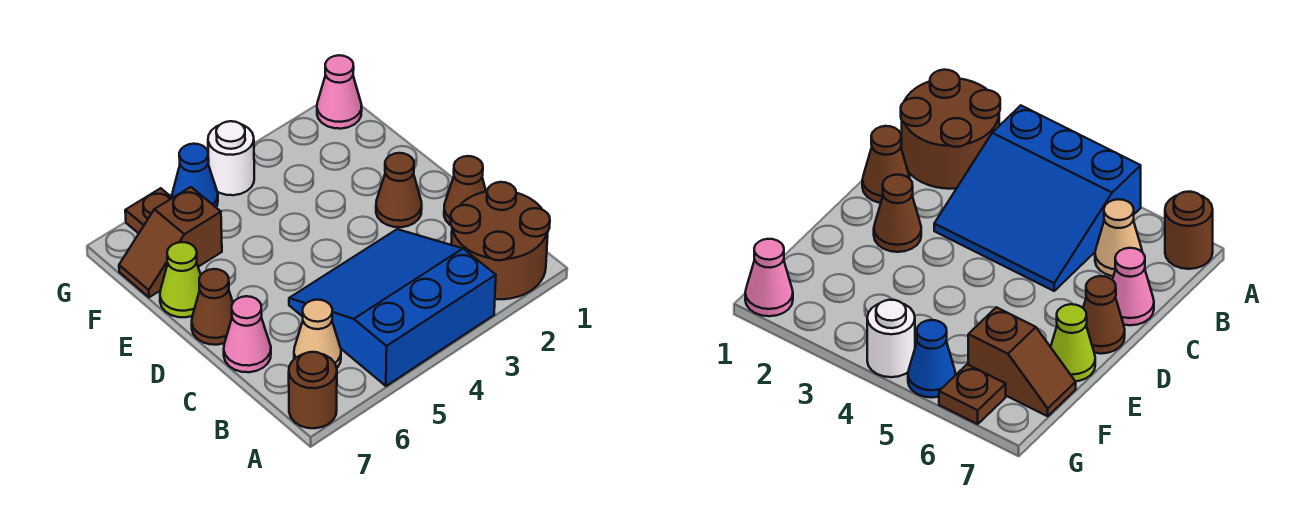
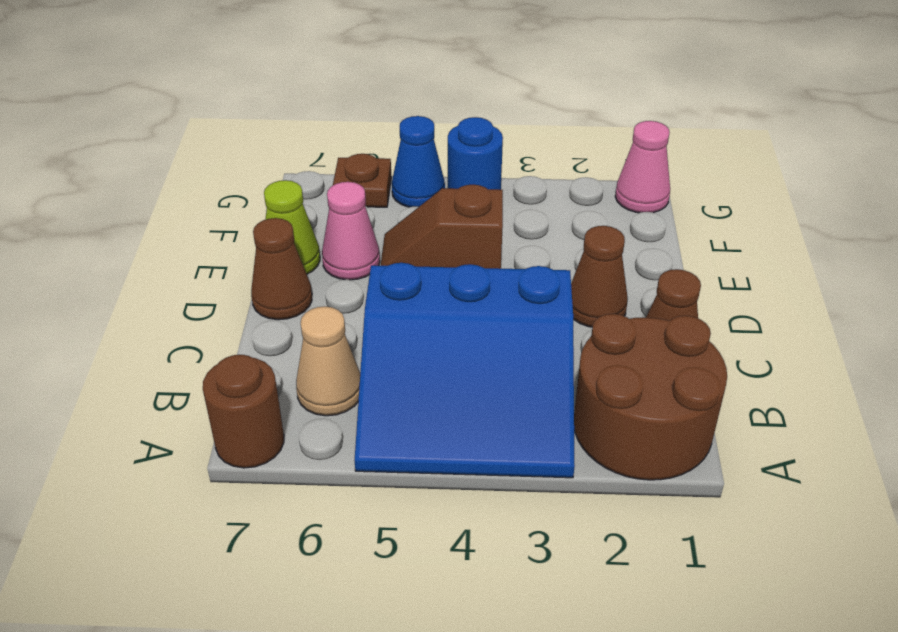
blue slope A3:C5 level 1 top A -> blue slope A3:C5 level 1 top C
pink cone C7 level 1 -> pink cone E6 level 1
brown slope F6:F7 level 1 top 6 -> brown slope E4:E5 level 1 top 4
white round brick G4 level 1 -> blue round brick G4 level 1

